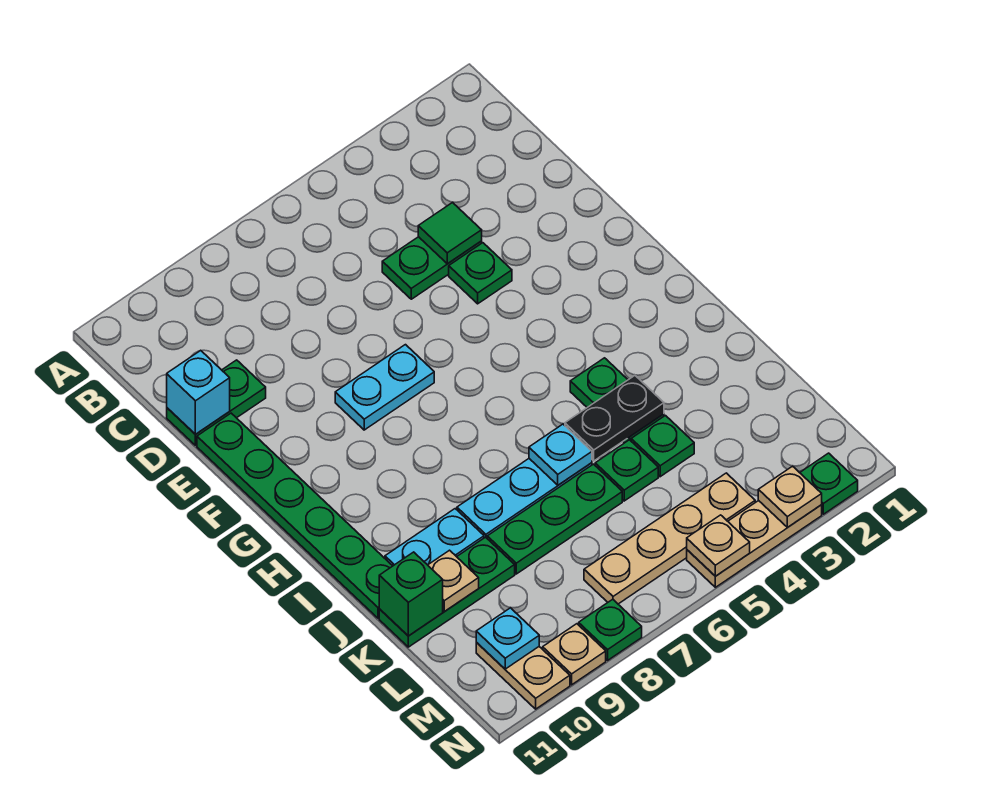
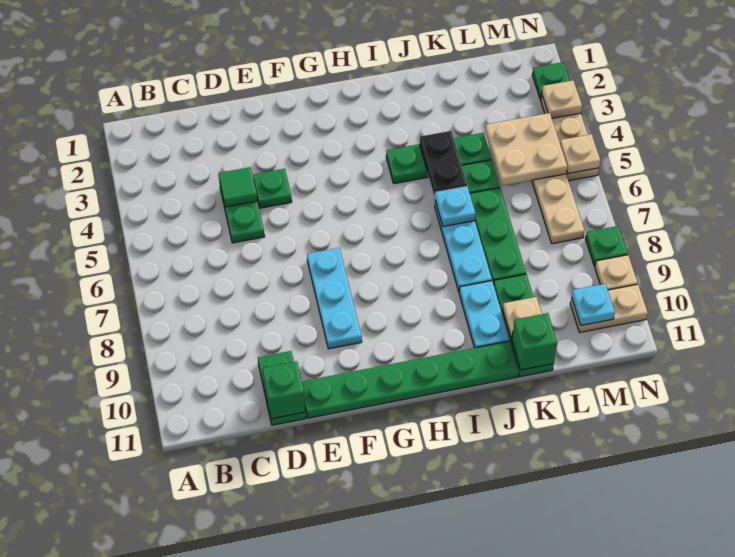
cyan brick D11 level 2 -> green brick D11 level 2
cyan plate F7:F8 level 1 -> cyan plate F7:F9 level 1
none -> tan plate L4:M5 level 2

